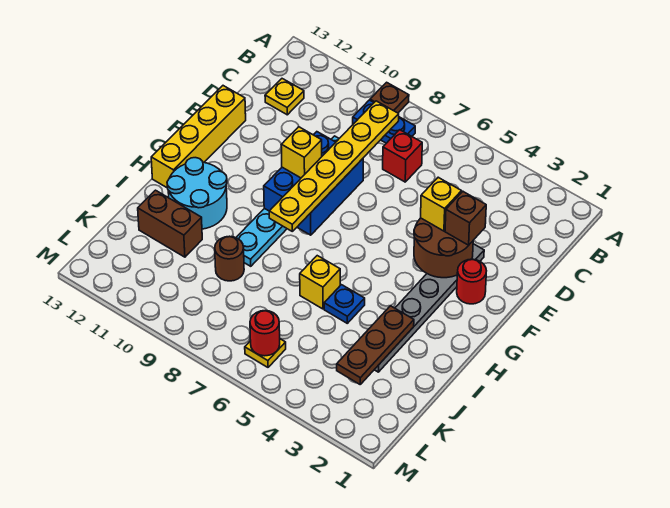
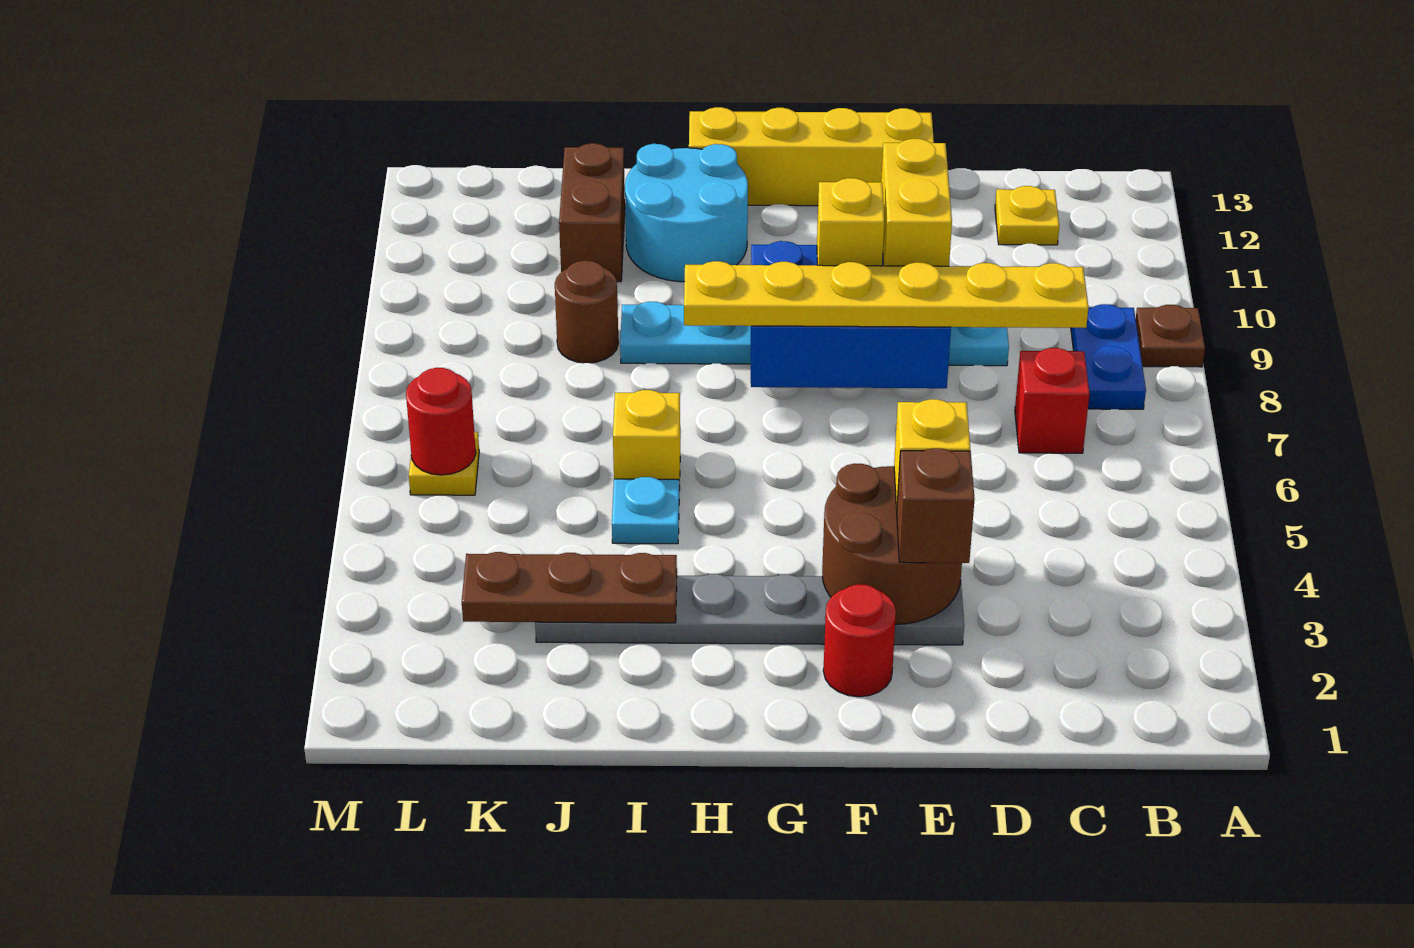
none -> yellow brick E9:E10 level 3
blue plate I5 level 1 -> cyan plate I5 level 1

